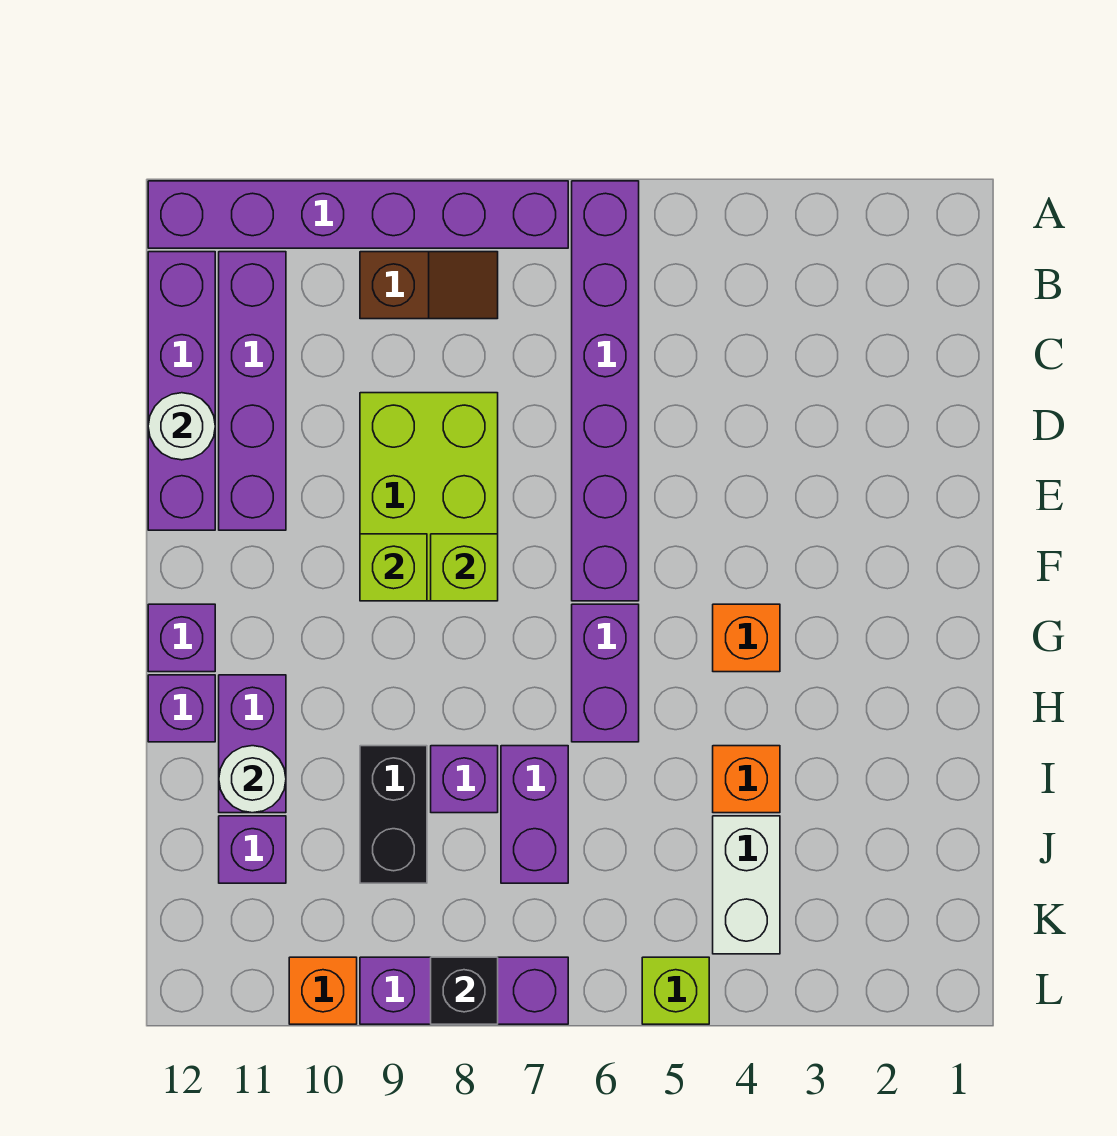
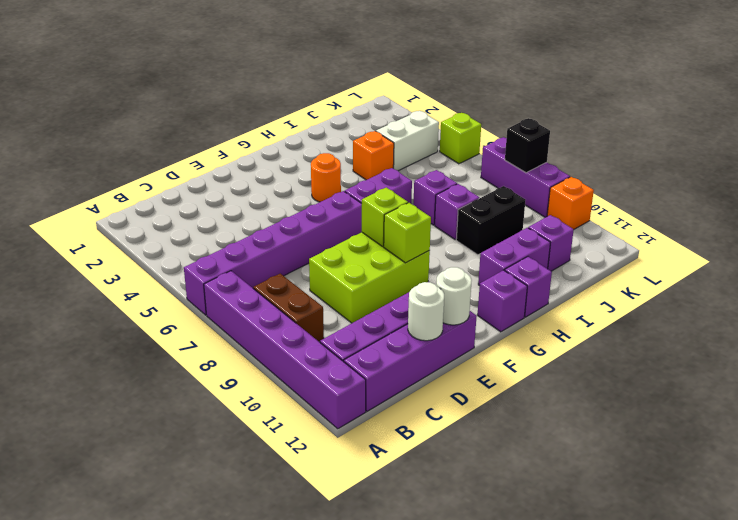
brown slope B8:B9 level 1 top 9 -> brown brick B8:B9 level 1
orange brick G4 level 1 -> orange round brick G4 level 1
purple brick I7:J7 level 1 -> purple brick I7 level 1
white round brick I11 level 2 -> white round brick E12 level 2

